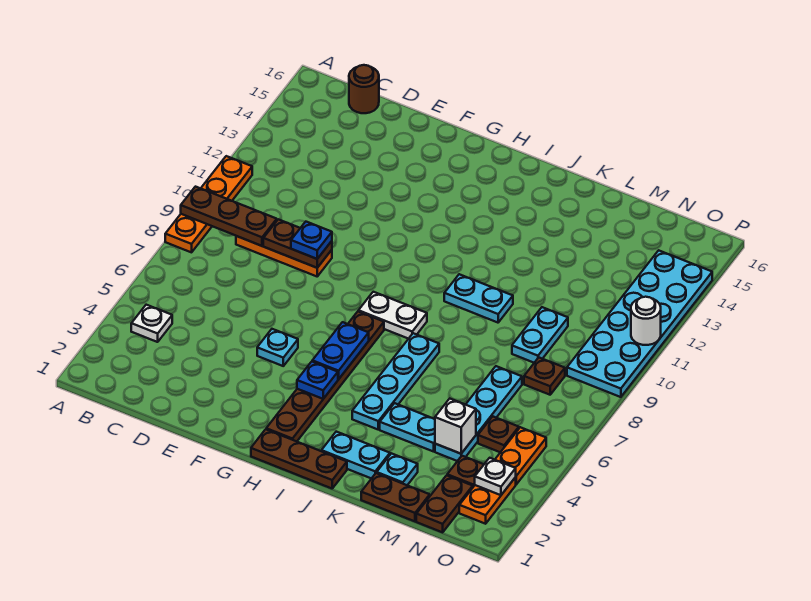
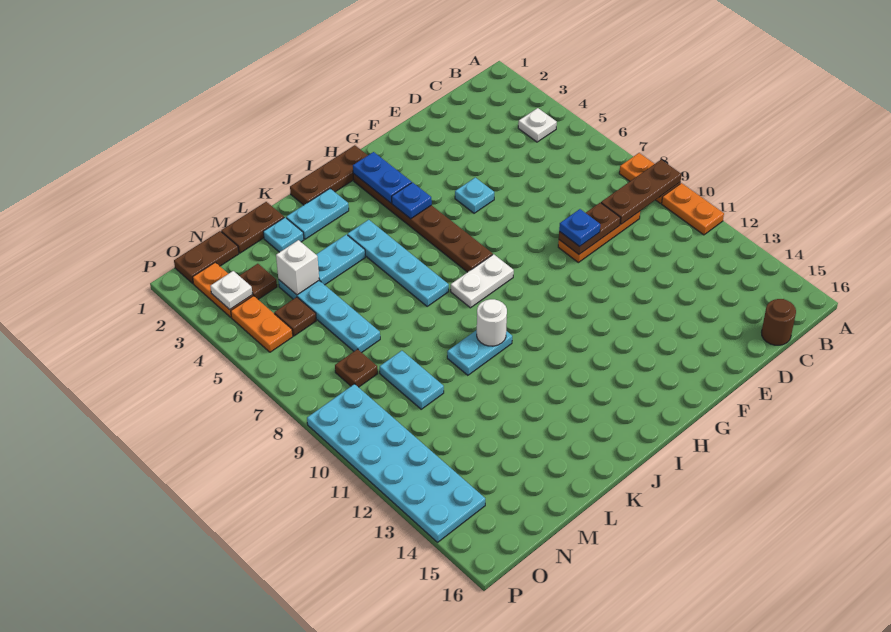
blue plate H5:H6 level 2 -> blue plate H2:H3 level 2
brown plate N1:N2 level 1 -> brown plate N1:O1 level 1
white round brick P11 level 2 -> white round brick J10 level 2

